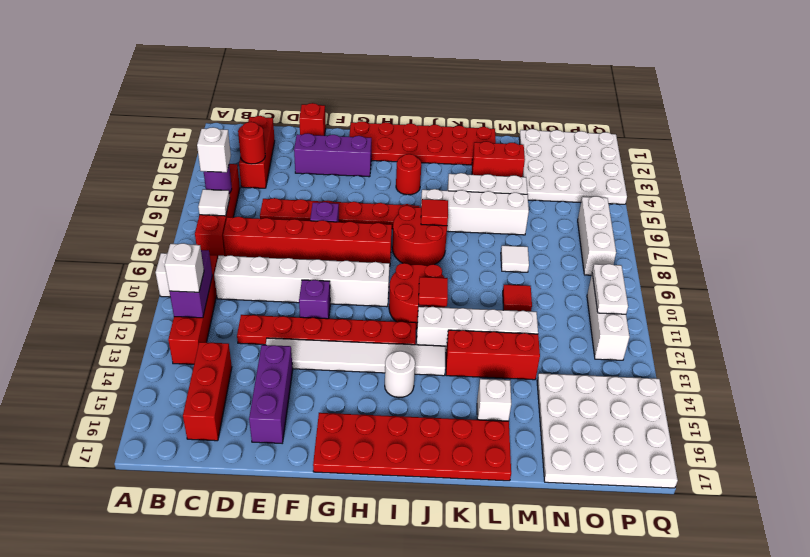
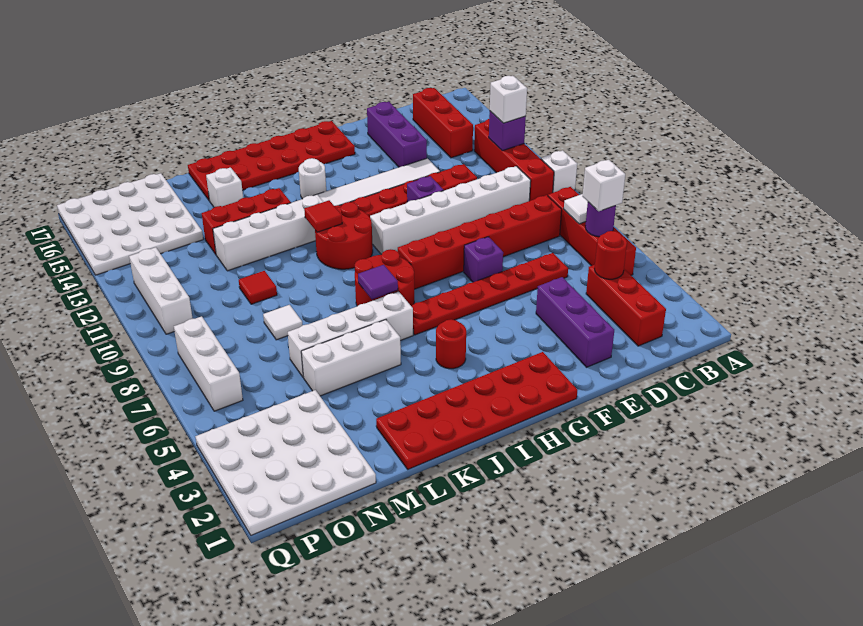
purple brick B11:B12 level 2 -> purple brick B12 level 2
red brick E1 level 1 -> none
purple brick E3:G3 level 1 -> purple brick E2:E4 level 1
red tile J7 level 2 -> purple tile J7 level 2
red brick L3:M3 level 1 -> none
white plate P10:P11 level 2 -> none

